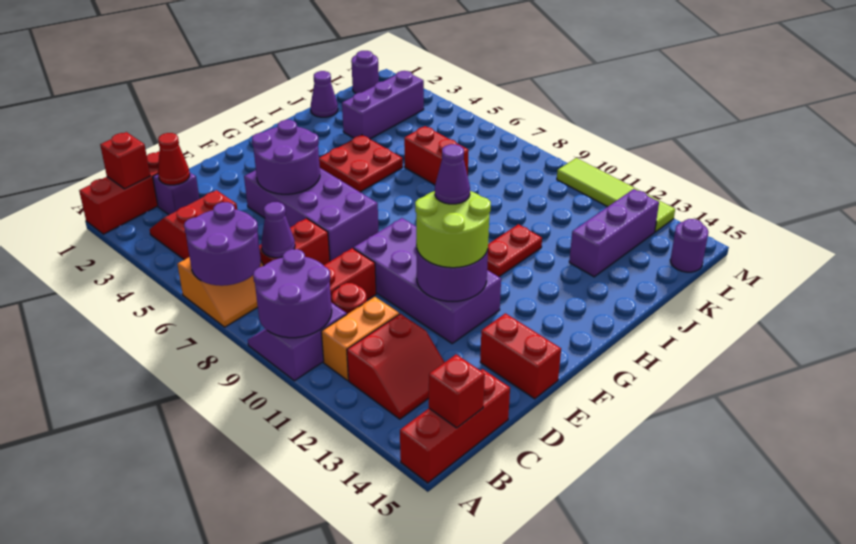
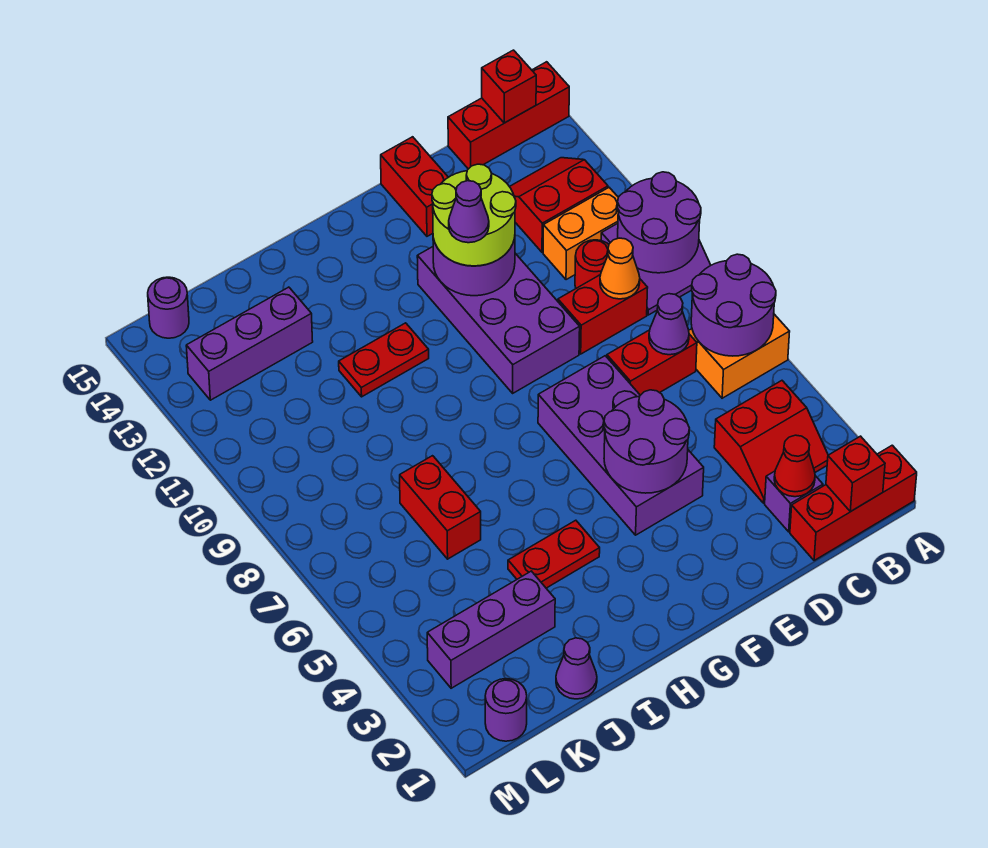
none -> orange cone C9 level 2
red plate H4:I5 level 1 -> red plate H4:I4 level 1
lime tile M10:M13 level 1 -> none

